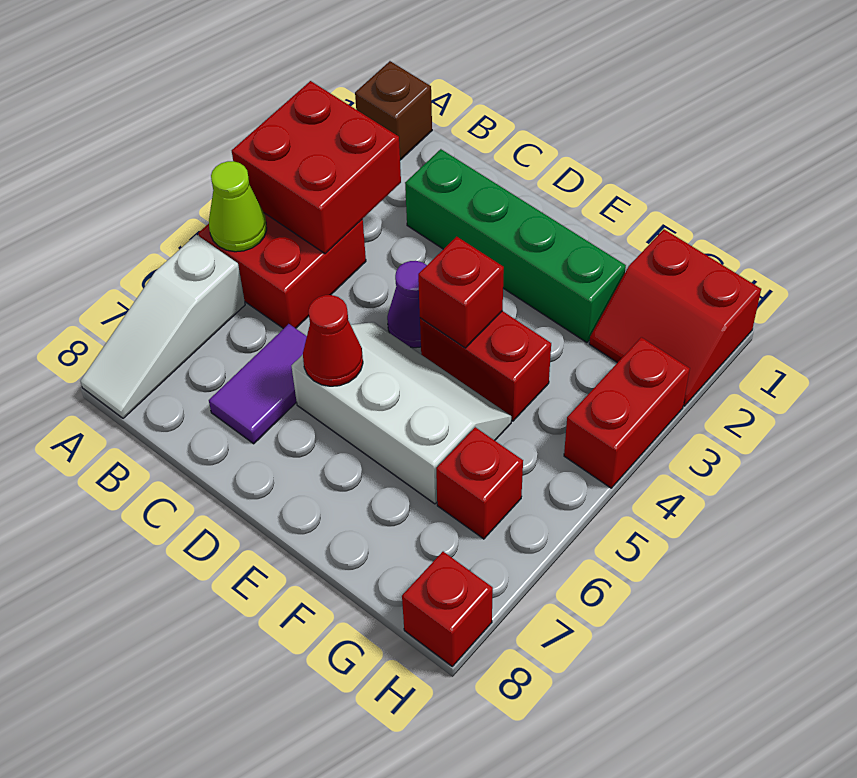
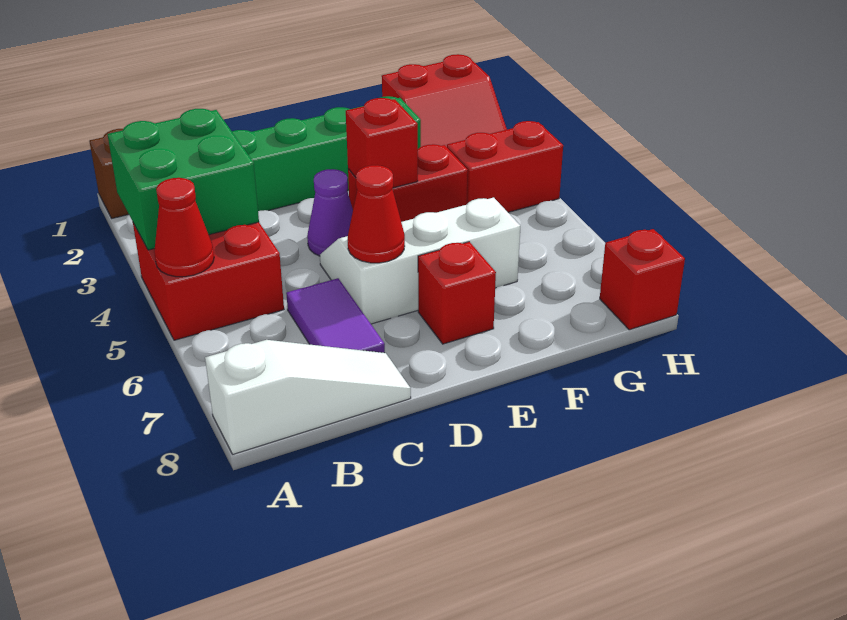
red brick A3:B4 level 2 -> green brick A3:B4 level 2
lime cone A5 level 2 -> red cone A5 level 2
white slope A6:A8 level 1 top 6 -> white slope A8:C8 level 1 top A
red brick G6 level 1 -> red brick E7 level 1
red brick H3:H4 level 1 -> red brick G4:H4 level 1

